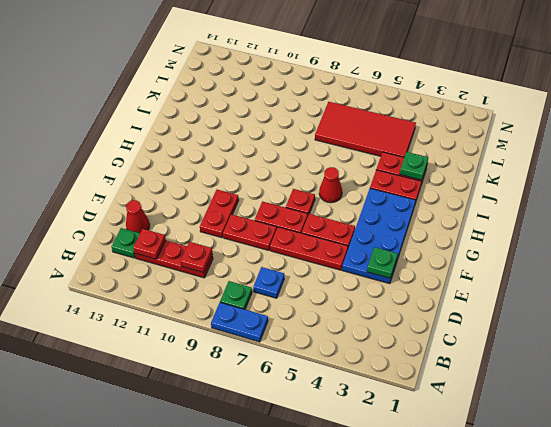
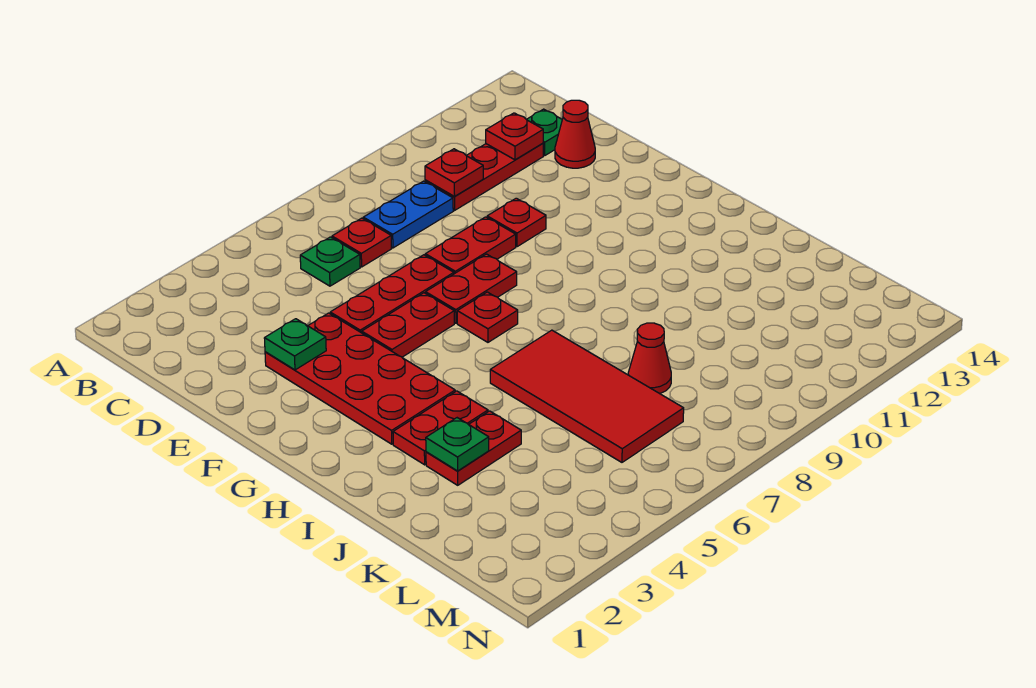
blue plate A7:A8 level 1 -> blue plate C8:C9 level 1
green plate B8 level 1 -> green plate C6 level 1
blue plate C7 level 1 -> red plate C7 level 1
blue plate E3:H4 level 1 -> red plate E3:H4 level 1
red plate E10:F10 level 1 -> red plate E10 level 1
red cone H6 level 1 -> red cone K8 level 1
red tile K4:L7 level 1 -> red tile I6:L7 level 1

